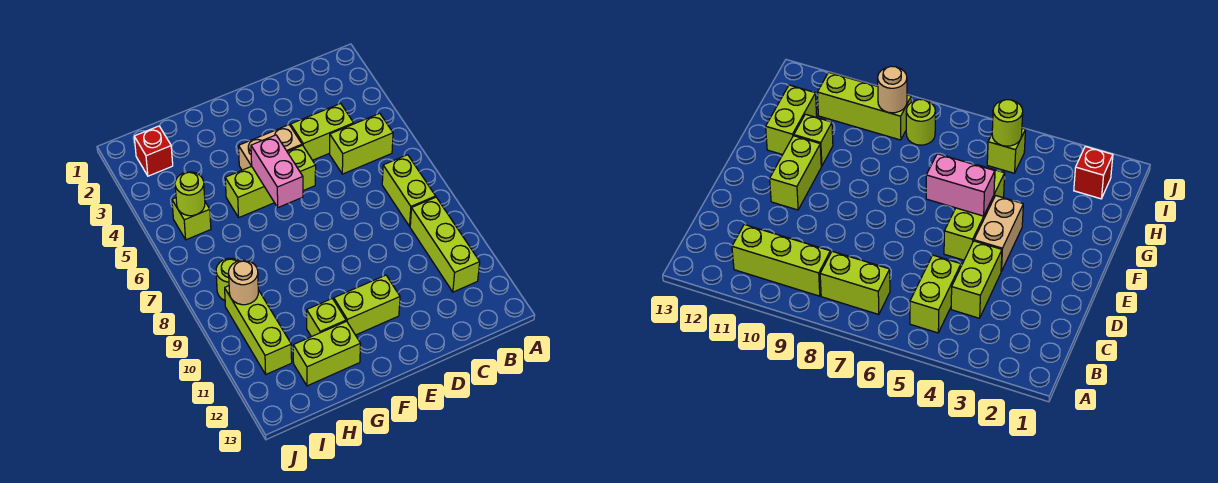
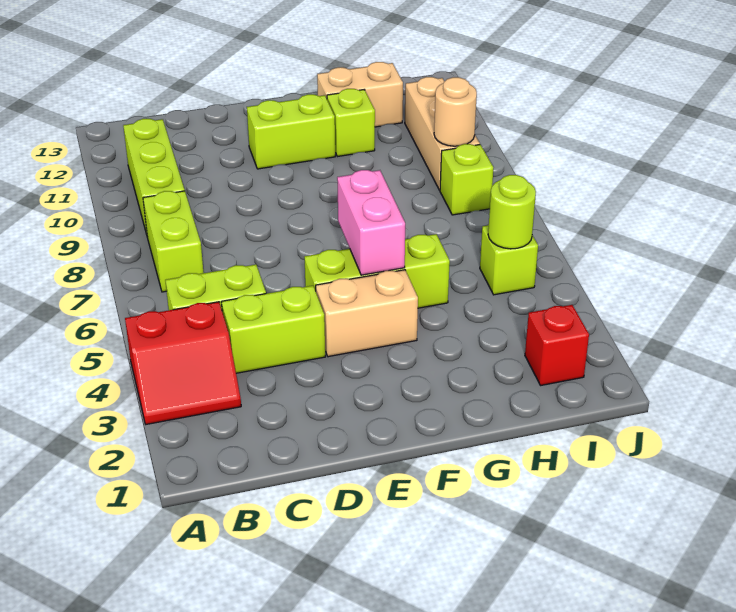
none -> red slope A3:B4 level 1 top 4
lime brick G12:H12 level 1 -> tan brick G12:H12 level 1
lime round brick I8 level 1 -> lime brick I8 level 1
lime brick I9:I11 level 1 -> tan brick I9:I11 level 1

